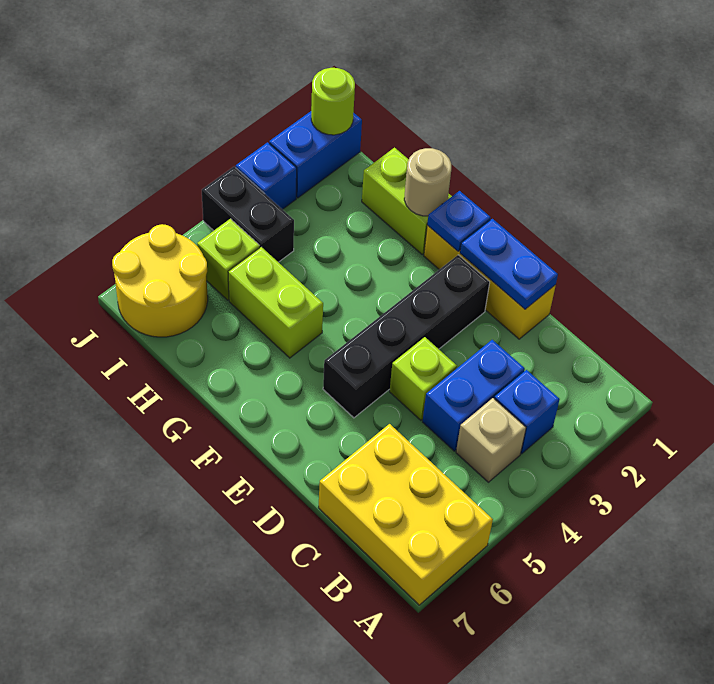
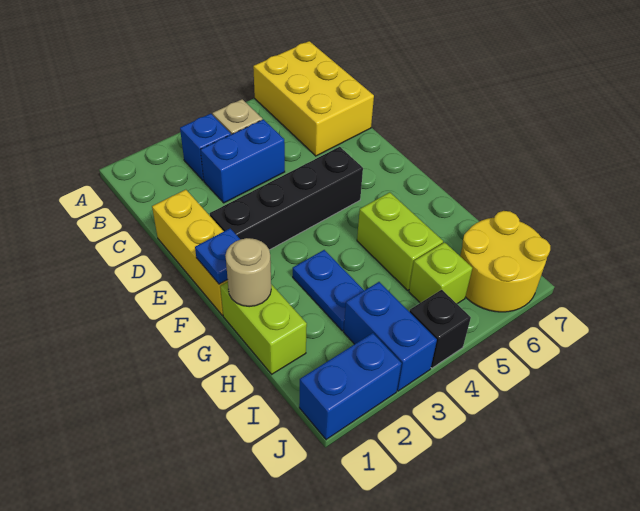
blue plate D1:E1 level 2 -> blue plate G3:H3 level 1
lime brick D4 level 1 -> none
black brick I4:J4 level 1 -> black brick J4 level 1
lime round brick J1 level 2 -> none
blue brick J3 level 1 -> blue brick I3:J3 level 1

